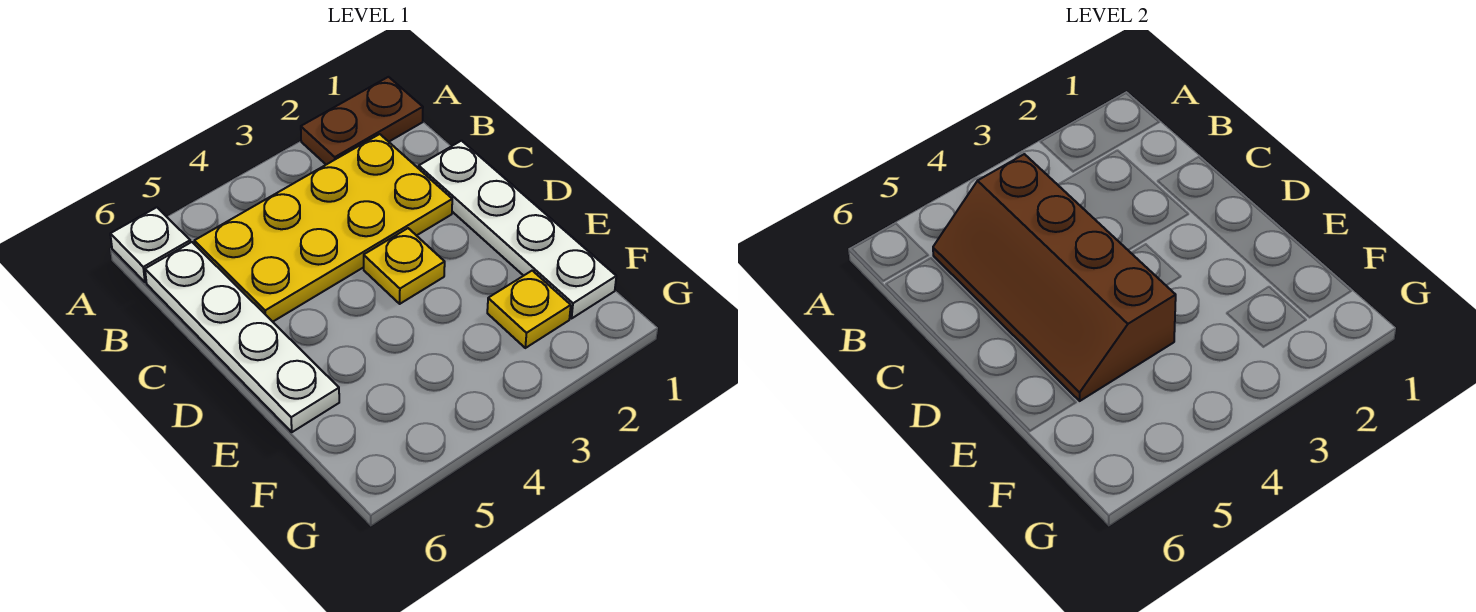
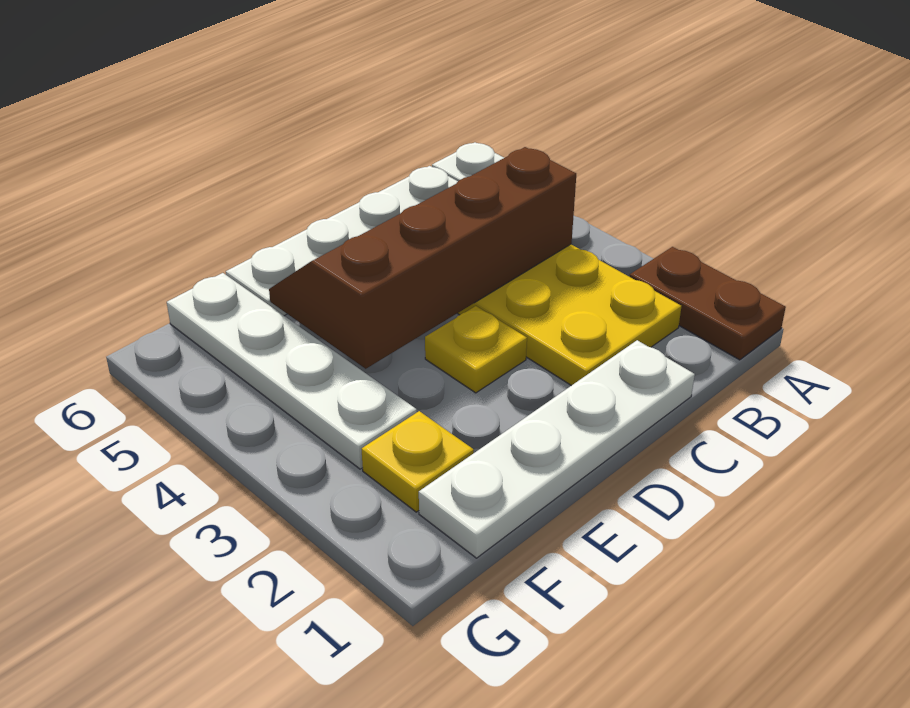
none -> white plate F3:F6 level 1

